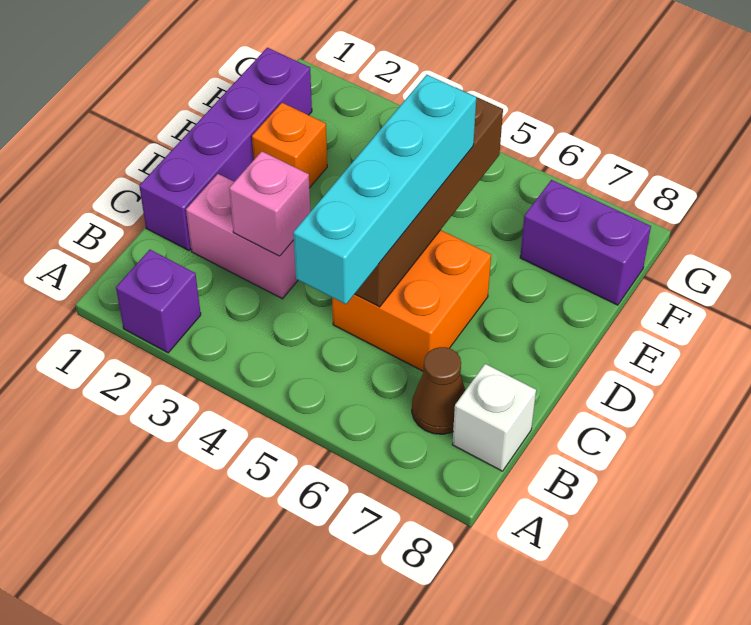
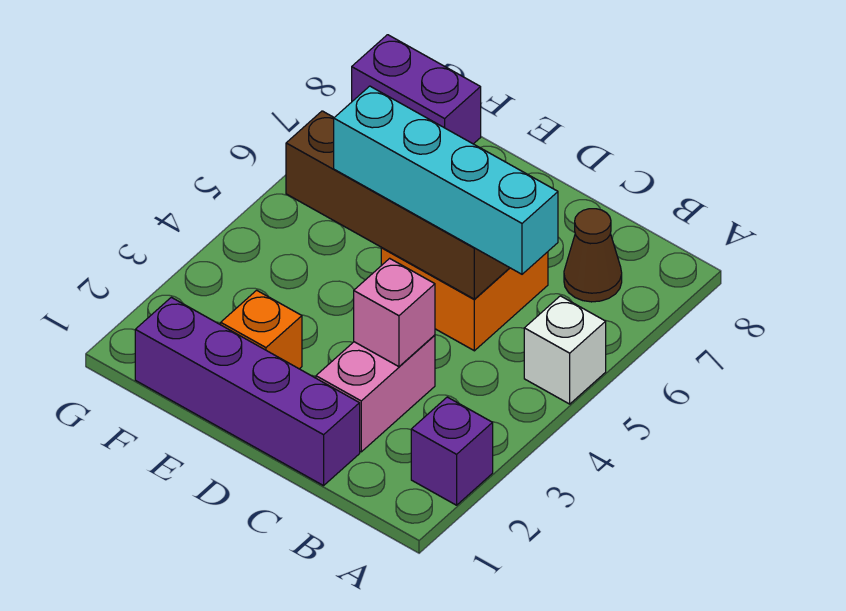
white brick B8 level 1 -> white brick A5 level 1
purple brick F7:F8 level 1 -> purple brick F8:G8 level 1

